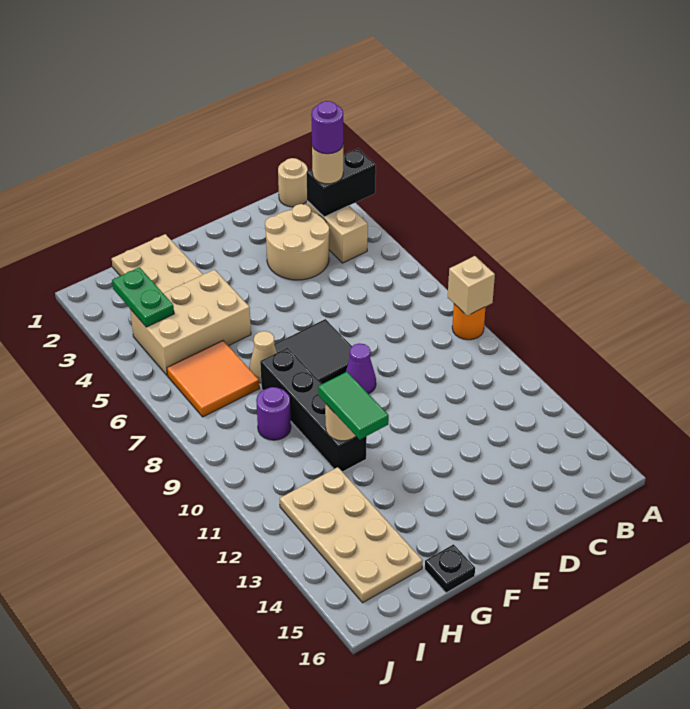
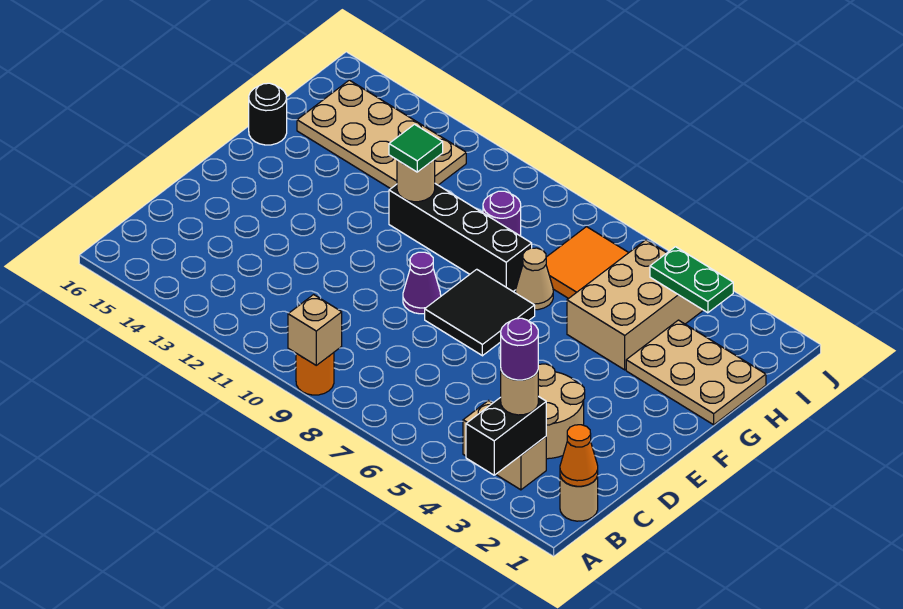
none -> orange cone B1 level 2
green tile G11:G12 level 3 -> green tile G11 level 3
black plate G16 level 1 -> black round brick G16 level 1

